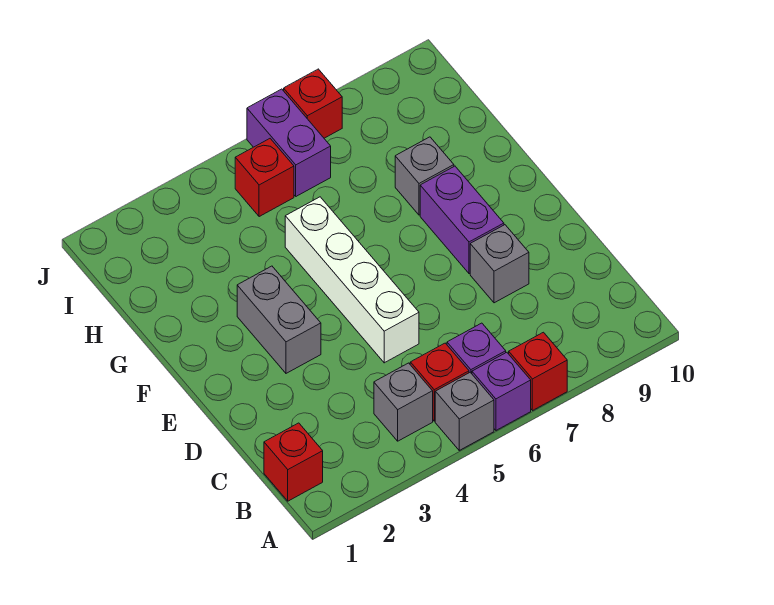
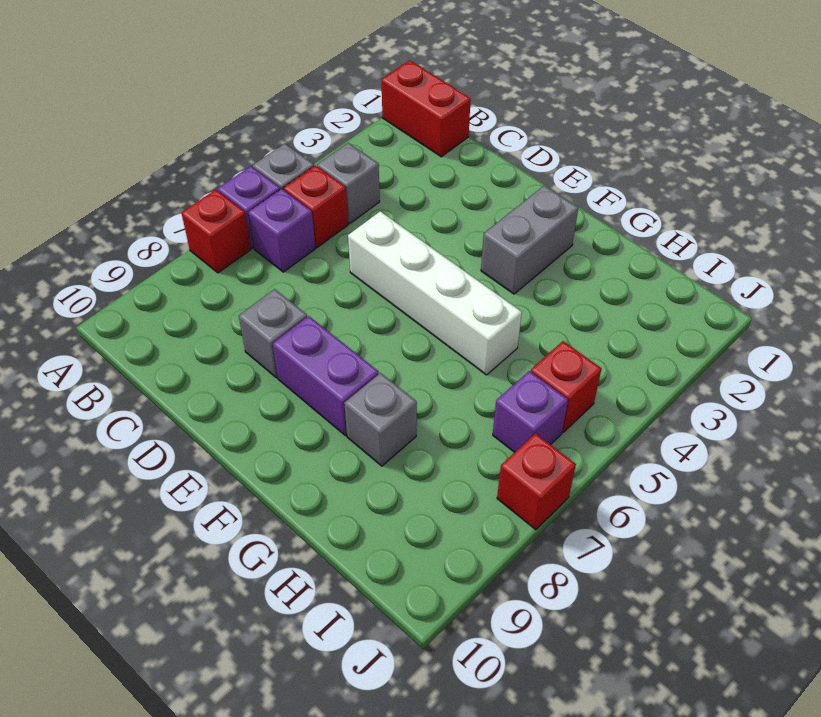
red brick B1 level 1 -> red brick A1:B1 level 1
grey brick E3:F3 level 1 -> grey brick F2:F3 level 1
purple brick I6:J6 level 1 -> purple brick I6 level 1

